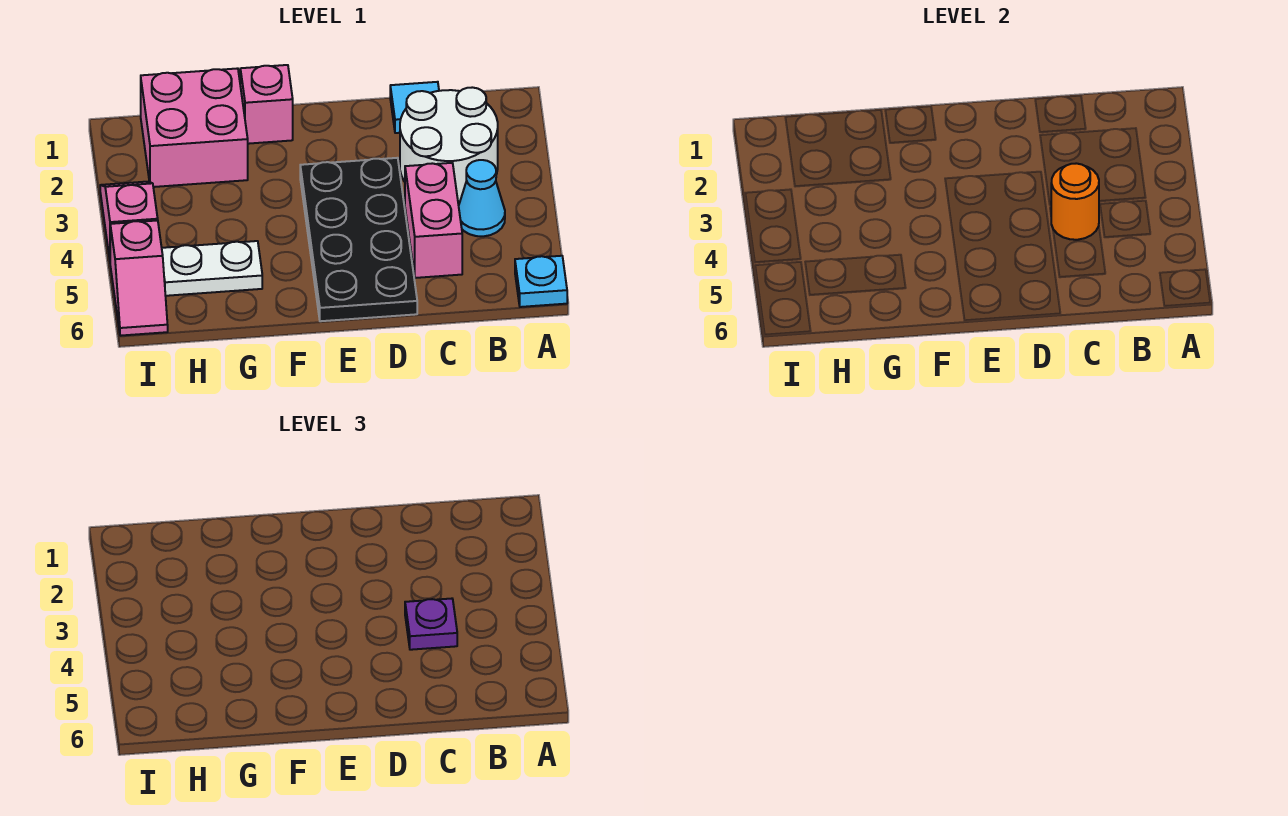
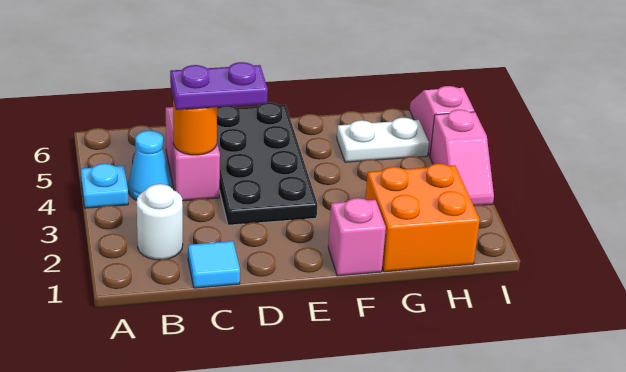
cyan plate A6 level 1 -> cyan plate A4 level 1
white round brick B2:C3 level 1 -> white round brick B2 level 1
purple plate C4 level 3 -> purple plate C4:D4 level 3
pink brick G1:H2 level 1 -> orange brick G1:H2 level 1

